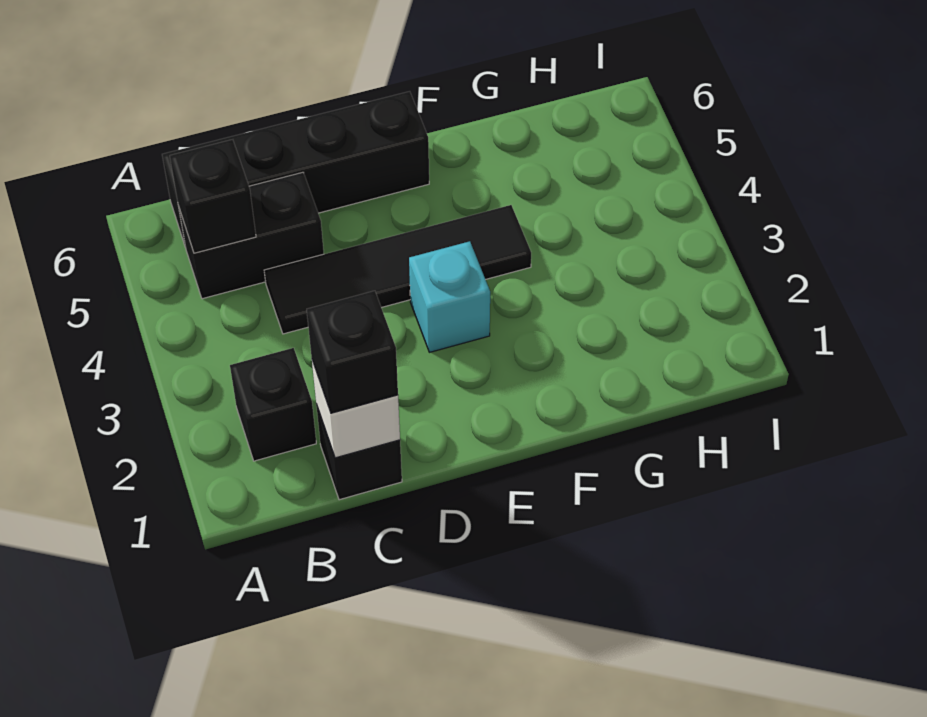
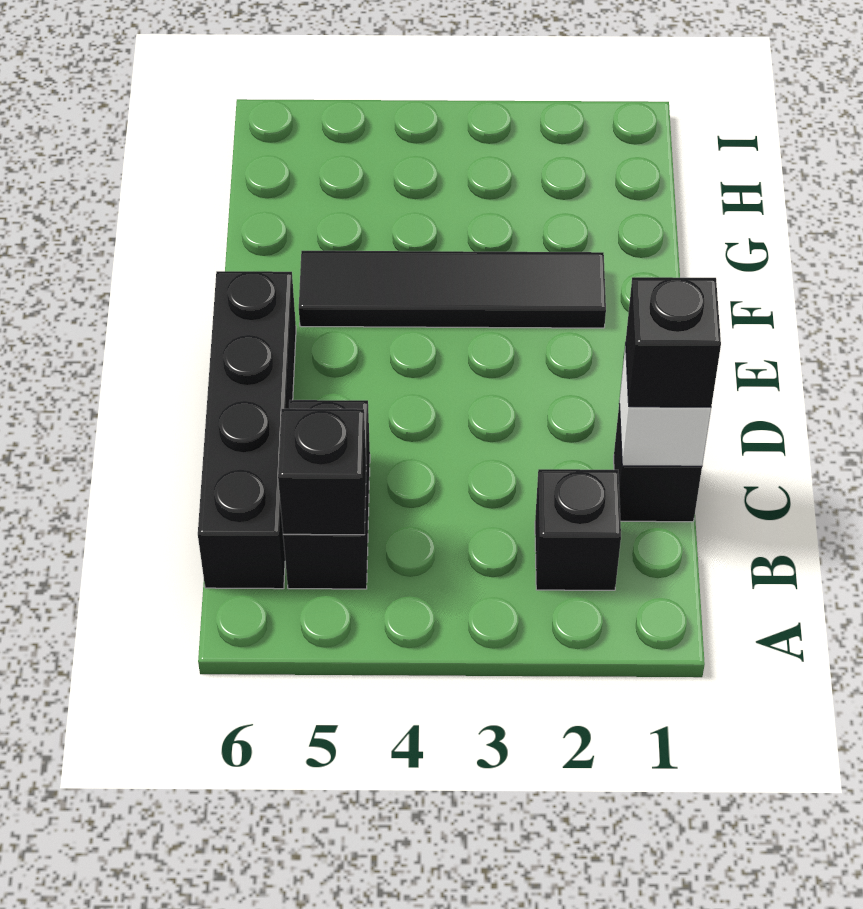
black tile C4:F4 level 1 -> black tile F2:F5 level 1
cyan brick E3 level 1 -> none

